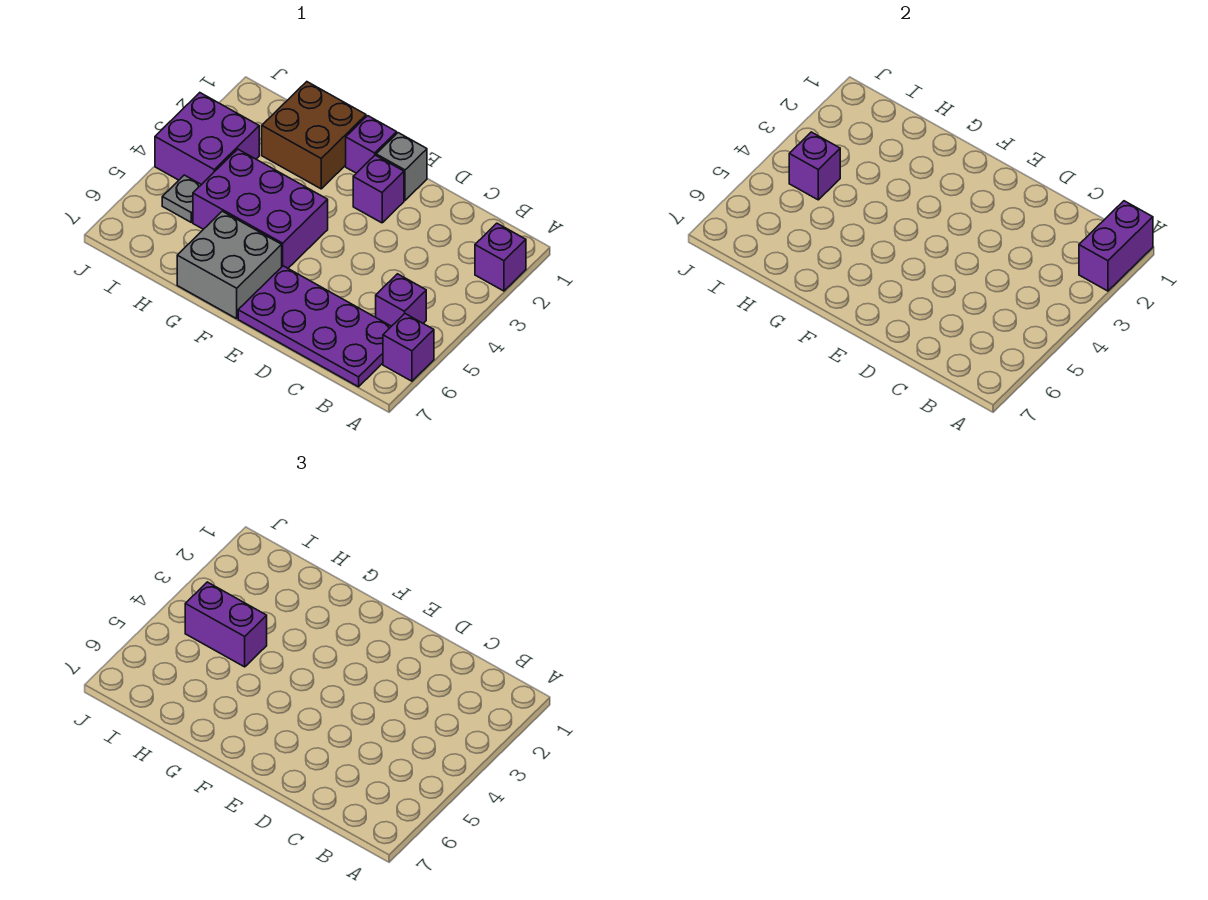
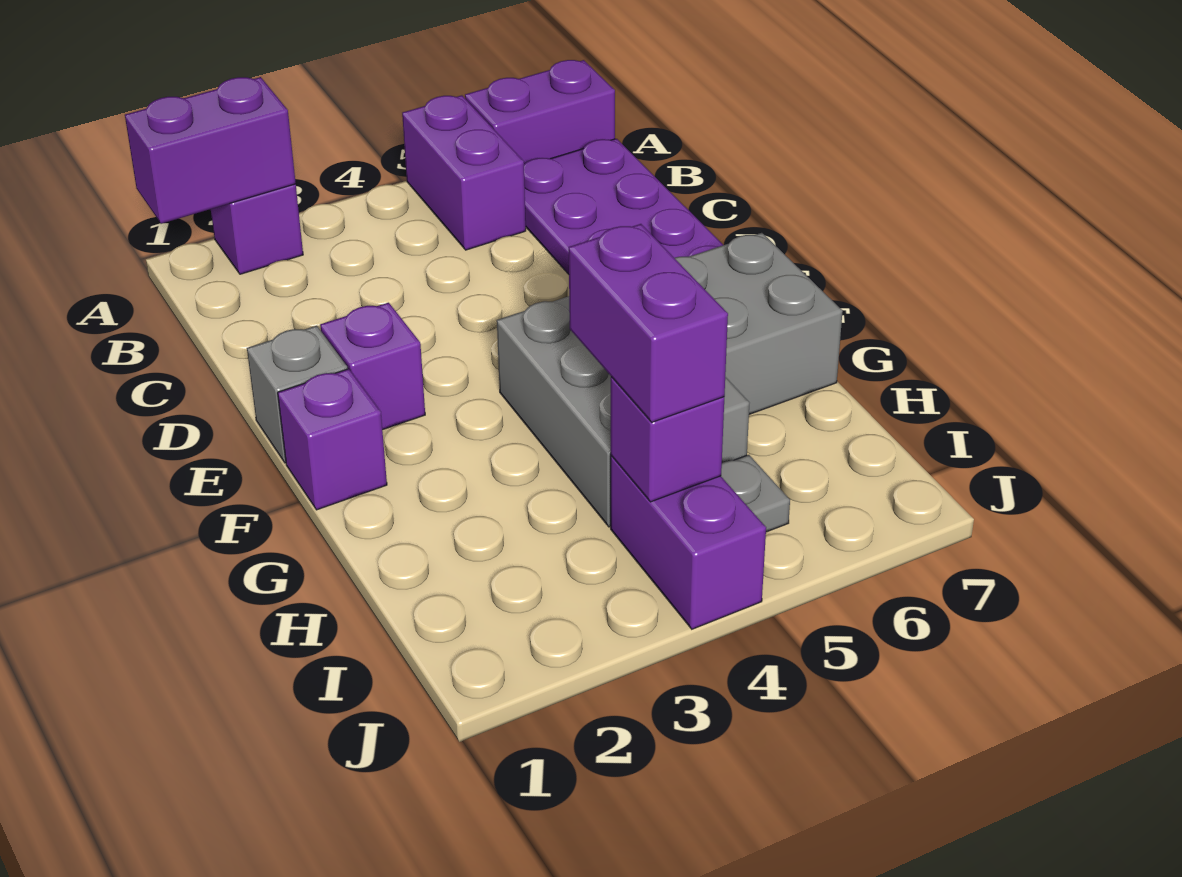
purple brick A6 level 1 -> purple brick A6:A7 level 1
purple brick B5 level 1 -> purple brick A5:B5 level 1
purple brick F4:H5 level 1 -> grey brick F4:H5 level 1
brown brick G1:H2 level 1 -> none
purple brick I3:J4 level 1 -> purple brick I4:J4 level 1

